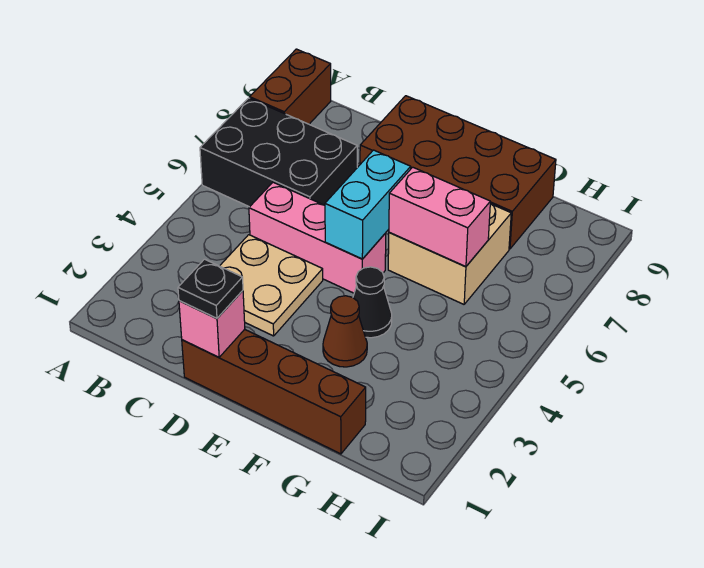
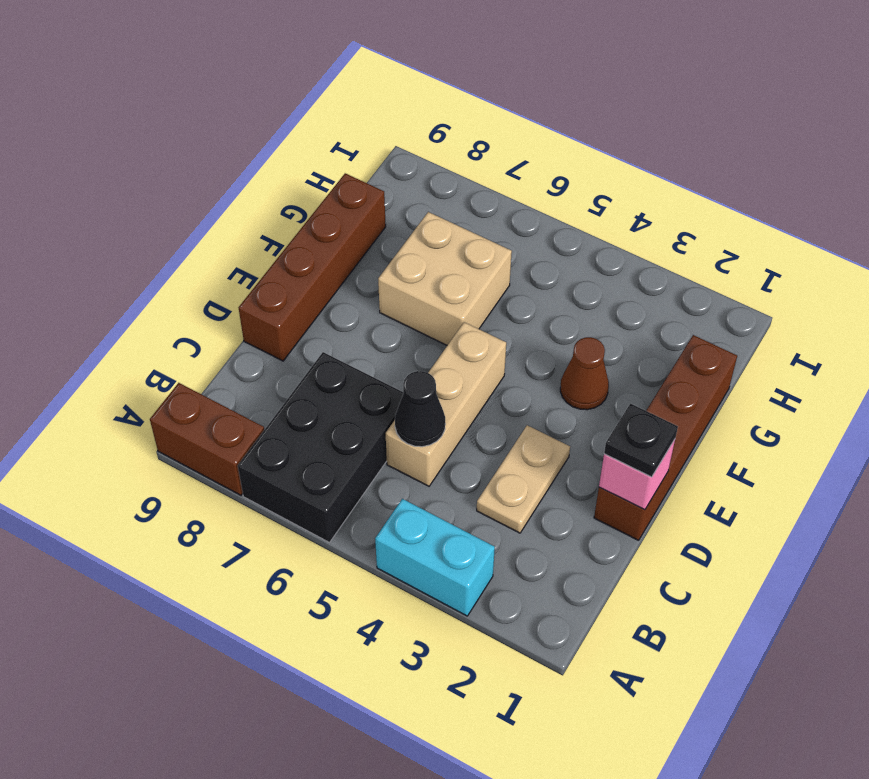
tan plate C3:D4 level 1 -> tan plate C3:D3 level 1
pink brick C5:E5 level 1 -> tan brick C5:E5 level 1
brown brick D8:G9 level 1 -> brown brick D9:G9 level 1
cyan brick E5:E6 level 2 -> cyan brick A3:A4 level 1
black cone F4 level 1 -> black cone C5 level 2
pink brick F6:G6 level 2 -> none

